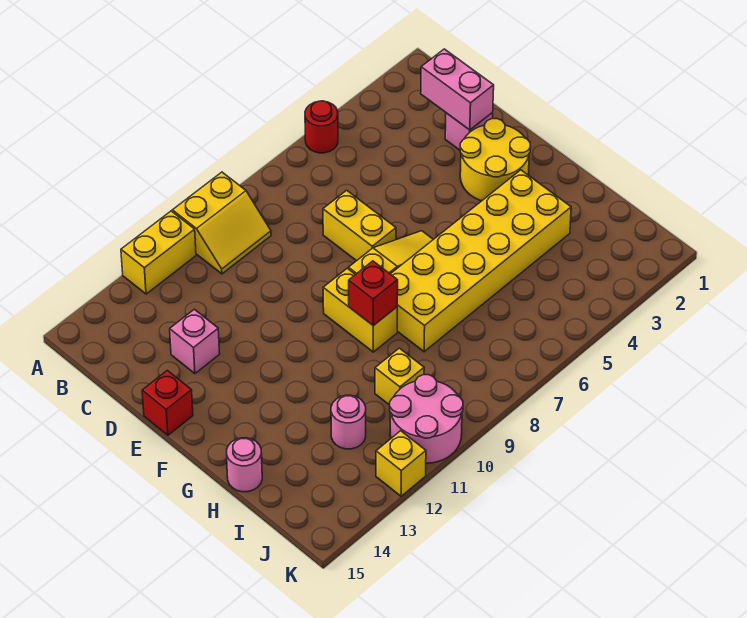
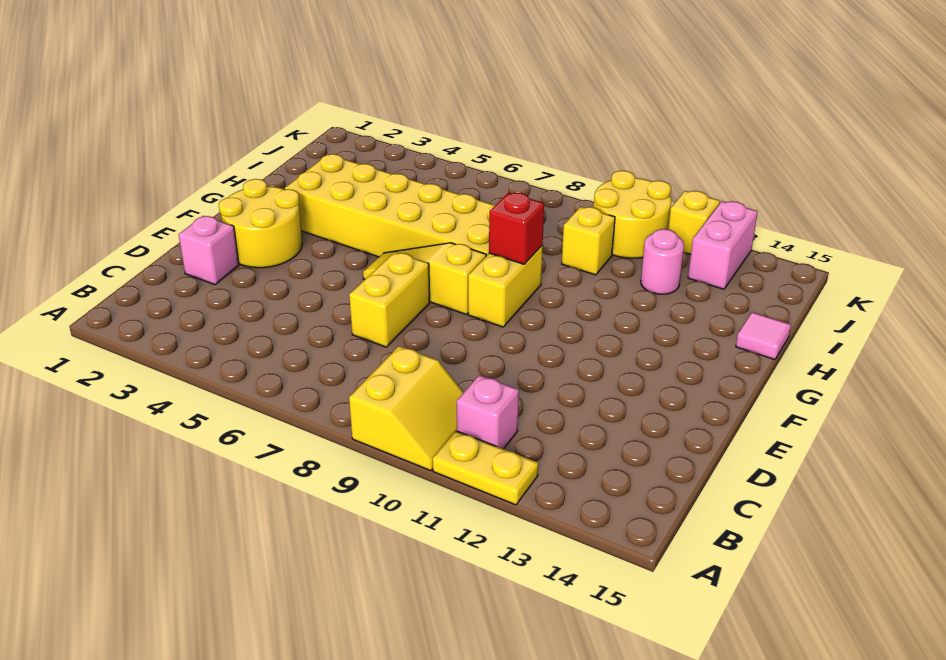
red round brick A5 level 1 -> none
yellow slope A9:B10 level 1 top A -> yellow slope A9:B10 level 1 top 9
yellow brick A11:A12 level 1 -> yellow plate A11:A12 level 1
pink brick C2:D2 level 2 -> pink brick J13:K13 level 1
pink brick D13 level 1 -> pink brick B11 level 1
red brick E15 level 1 -> none
pink round brick H15 level 1 -> pink tile H15 level 1
pink round brick J10:K11 level 1 -> yellow round brick J10:K11 level 1

